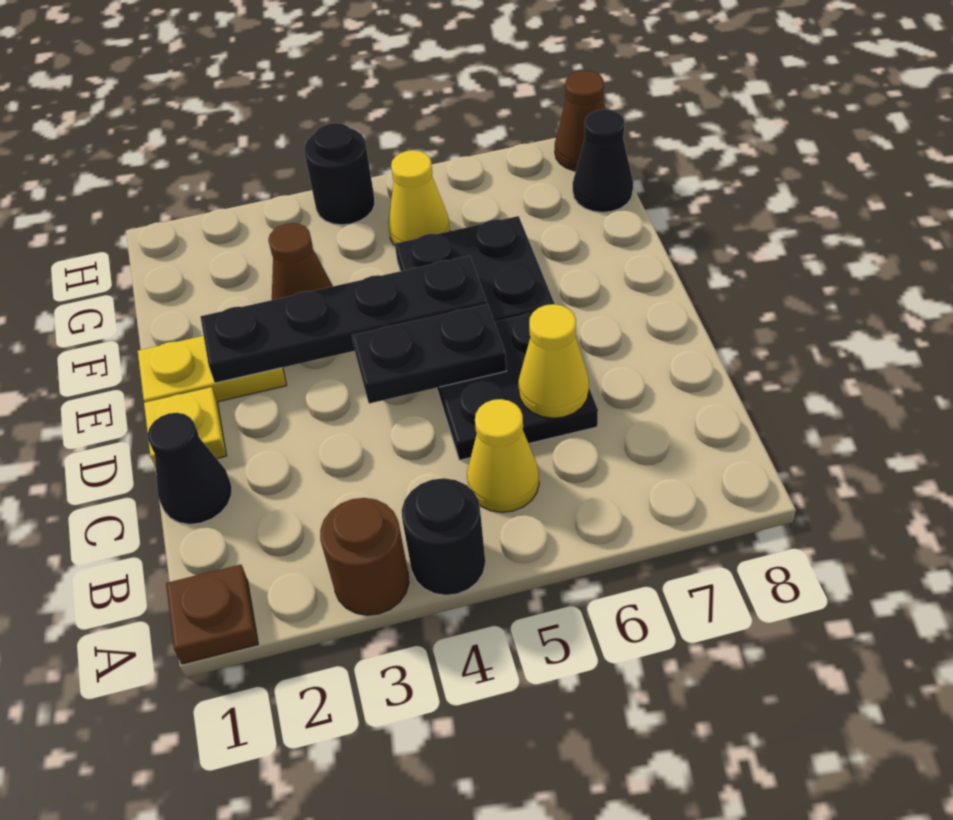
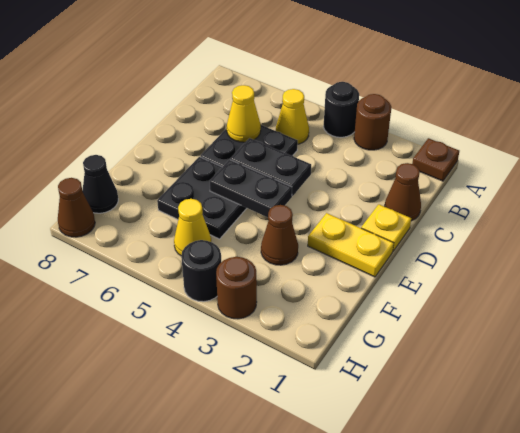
black cone C1 level 1 -> brown cone C1 level 1
black plate E2:E5 level 2 -> black plate E4:E5 level 2
none -> brown round brick H3 level 1

